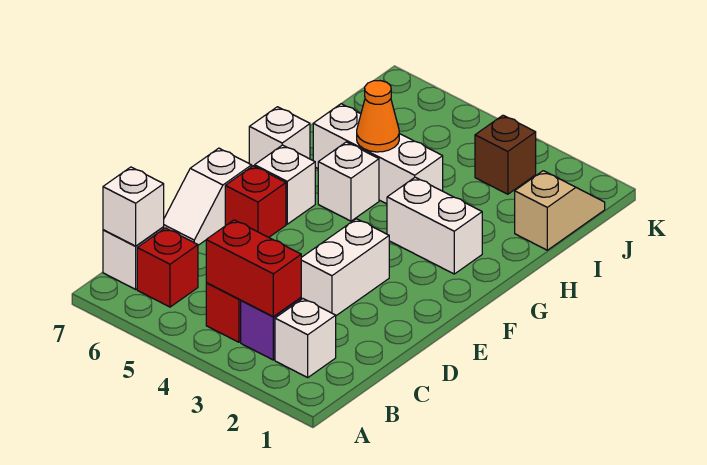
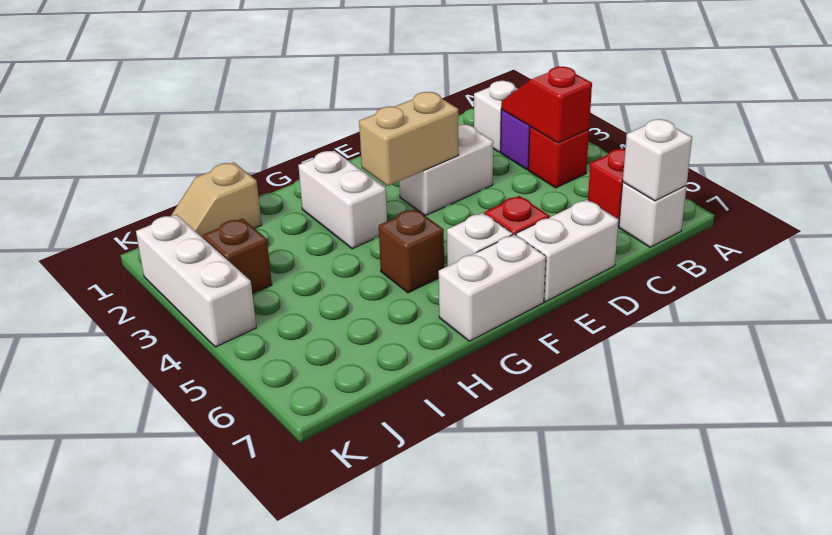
red brick B3:B4 level 2 -> red slope B3:B4 level 2 top 4
white slope D7:E7 level 1 top E -> white brick D7:E7 level 1
none -> tan brick E3:F3 level 2
white brick G5 level 1 -> brown brick G5 level 1
white brick G7 level 1 -> white brick F7:G7 level 1
white brick H4:H6 level 1 -> white brick K2:K4 level 1
orange cone H5 level 2 -> none

